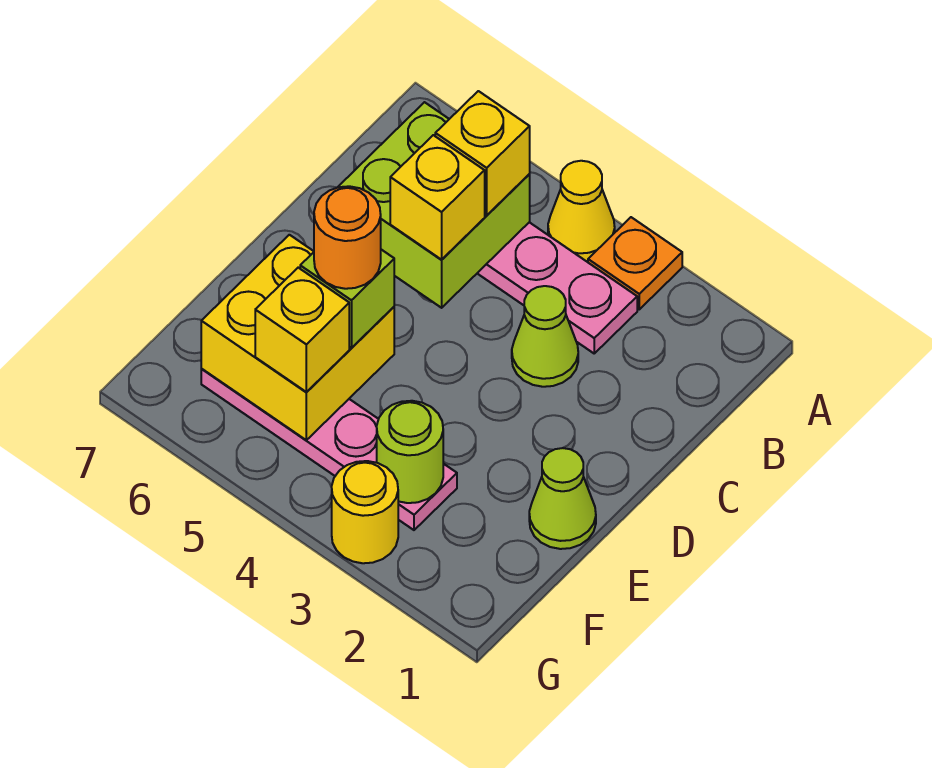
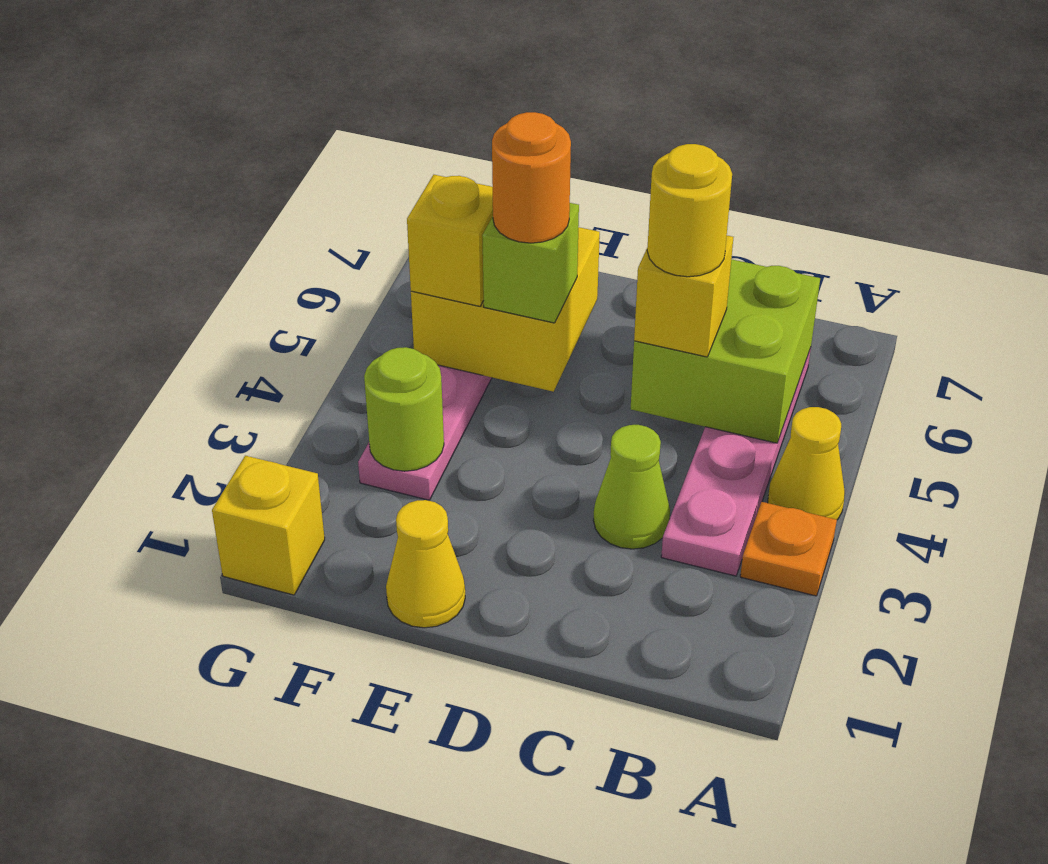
yellow brick B5 level 3 -> yellow brick G1 level 1
lime cone E1 level 1 -> yellow cone E1 level 1
yellow round brick G3 level 1 -> yellow round brick C5 level 4

